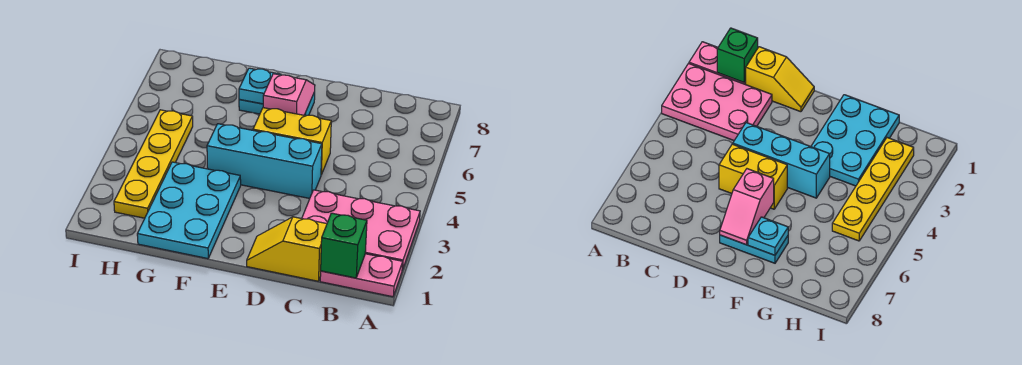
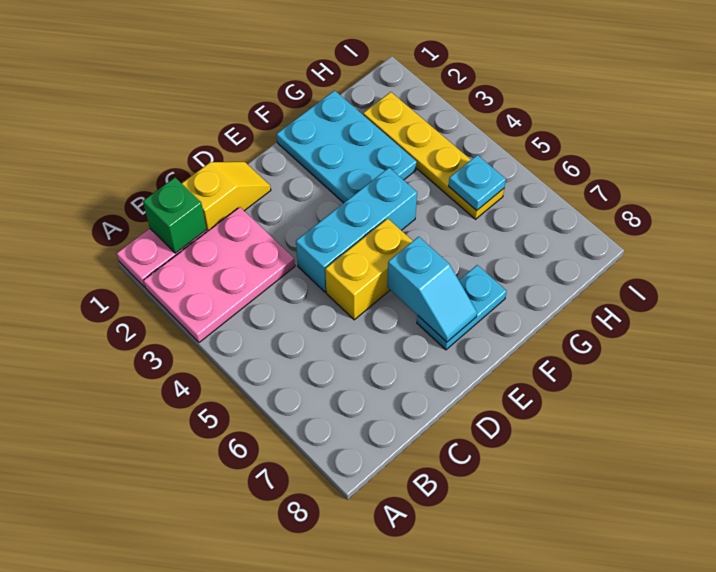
pink slope E6:E7 level 2 top 6 -> cyan slope E6:E7 level 2 top 6
cyan plate F7 level 2 -> cyan plate H5 level 2

